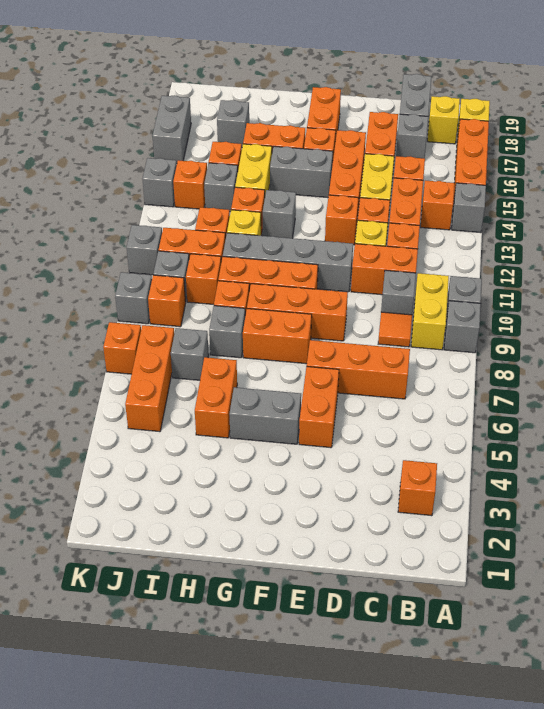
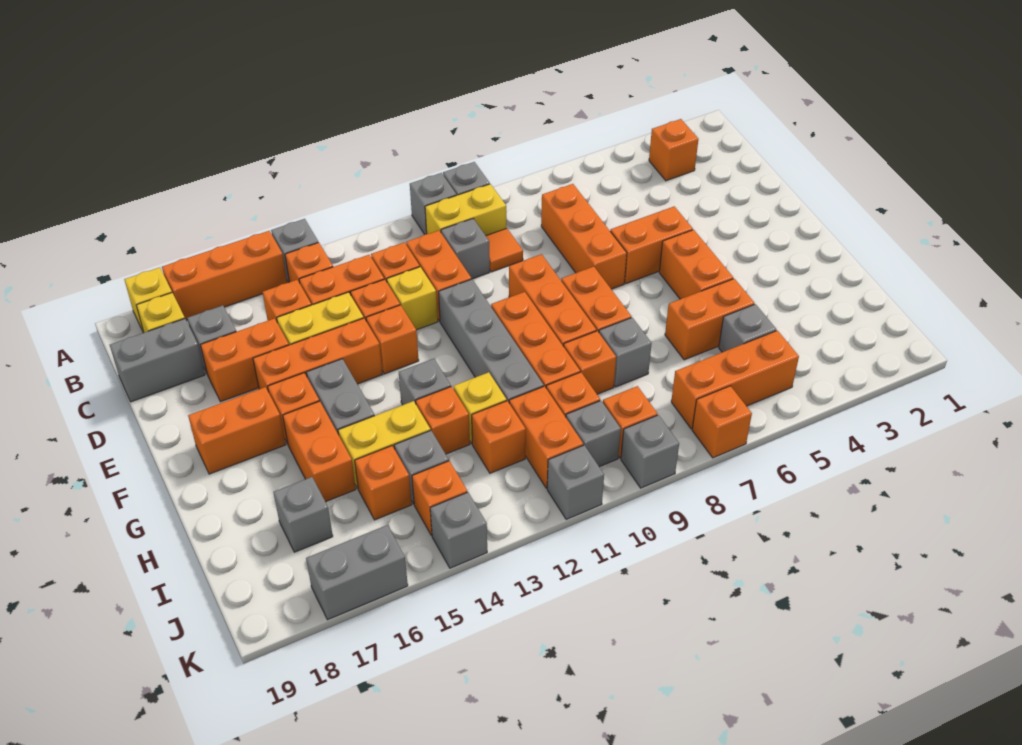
grey brick F5:G5 level 1 -> orange brick F5:G5 level 1
grey brick I7 level 1 -> grey brick I5 level 1

